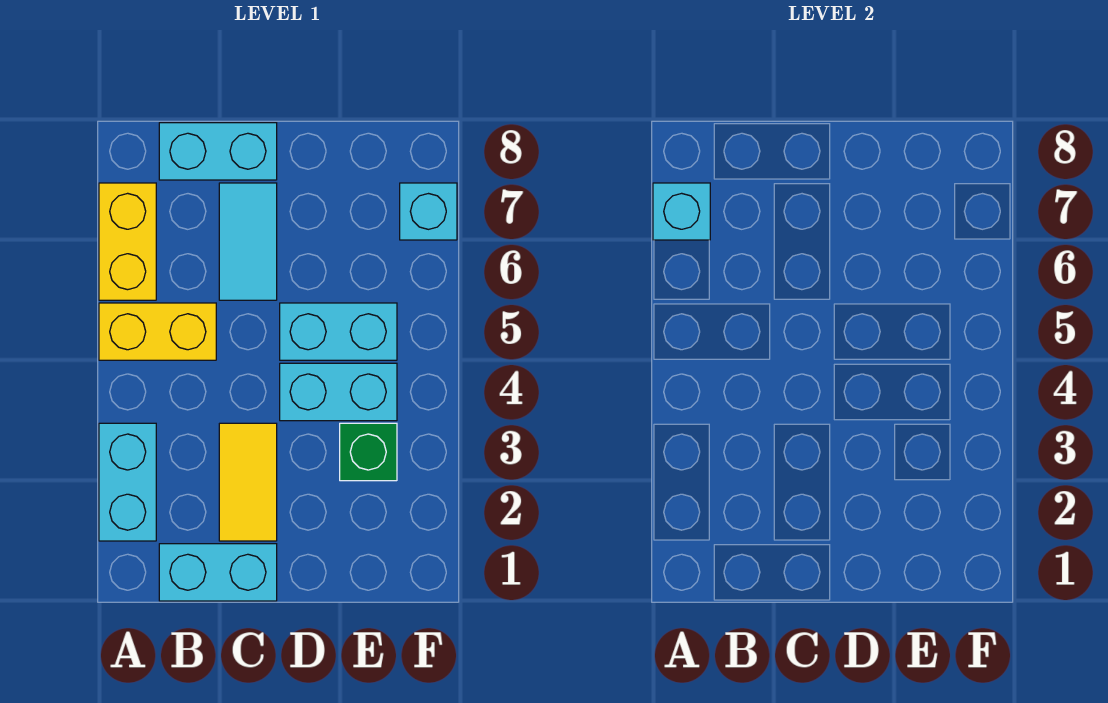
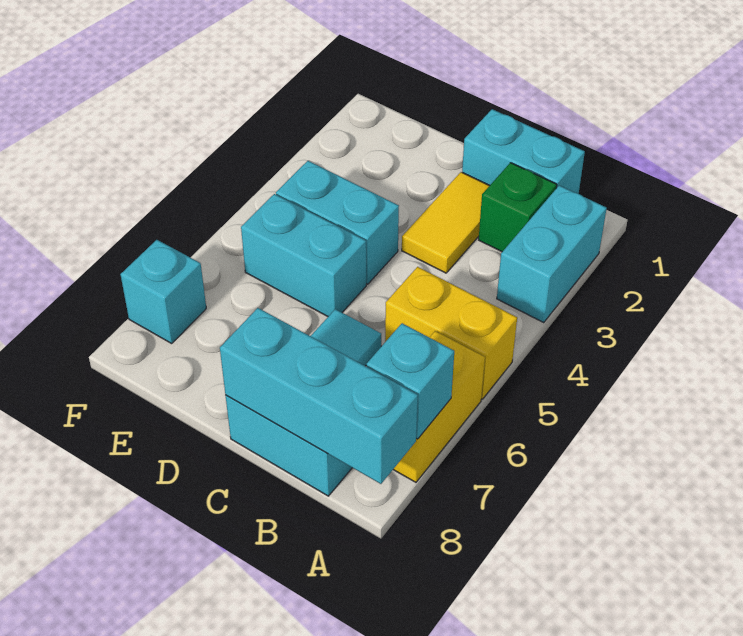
none -> cyan brick A8:C8 level 2
green brick E3 level 1 -> green brick B2 level 1

